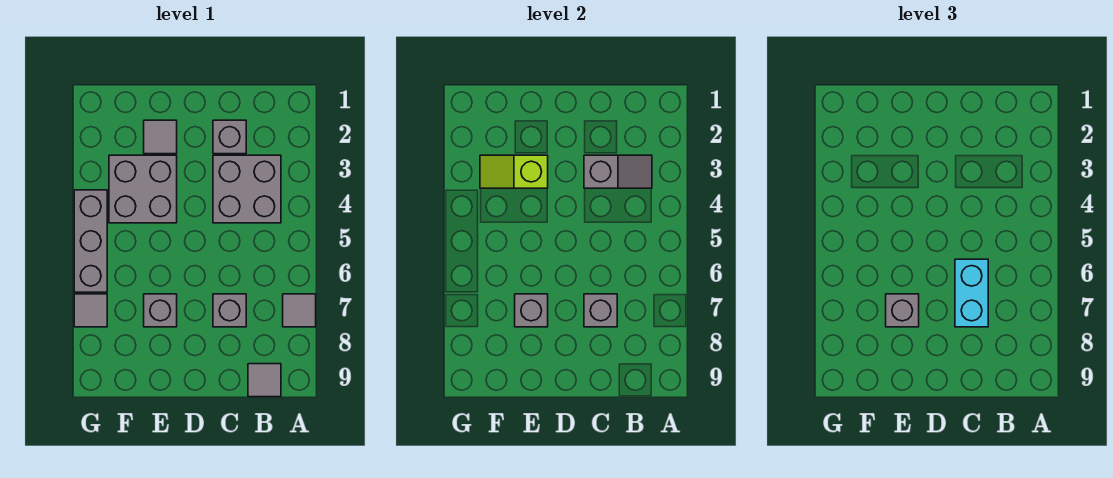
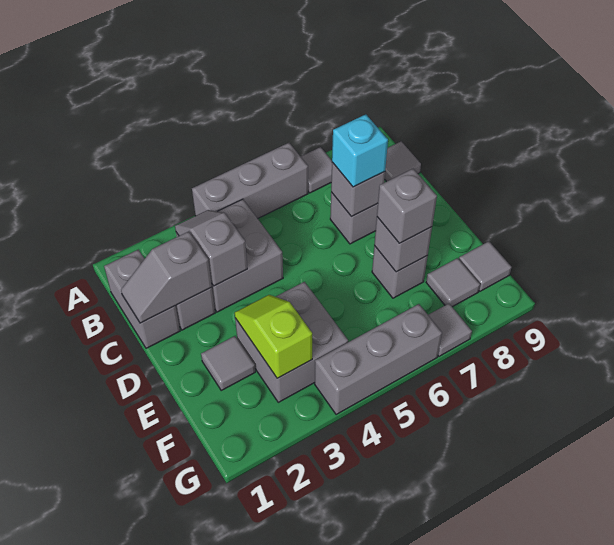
none -> grey brick A4:A6 level 1
none -> grey brick B1:C1 level 1
none -> grey slope C1:C2 level 2 top 2
cyan brick C6:C7 level 3 -> cyan brick C7 level 3
lime slope E3:F3 level 2 top E -> lime slope E3:F3 level 2 top F
none -> grey tile F8 level 1
none -> grey tile F9 level 1

